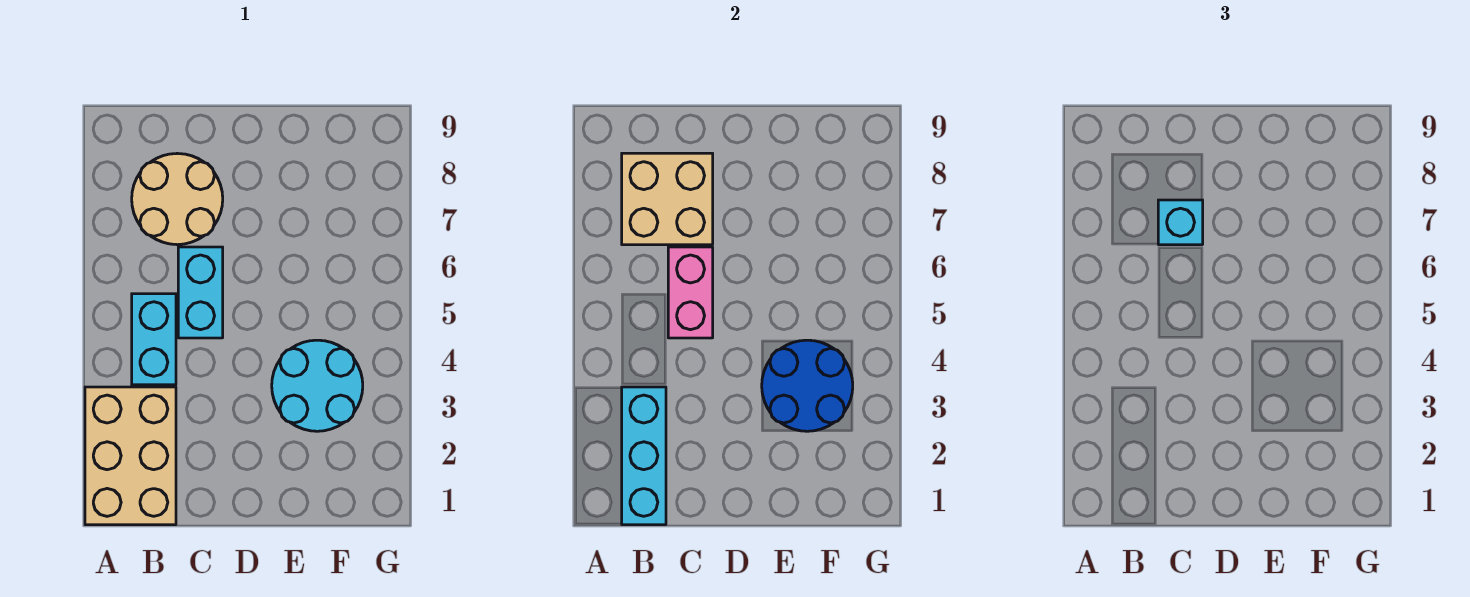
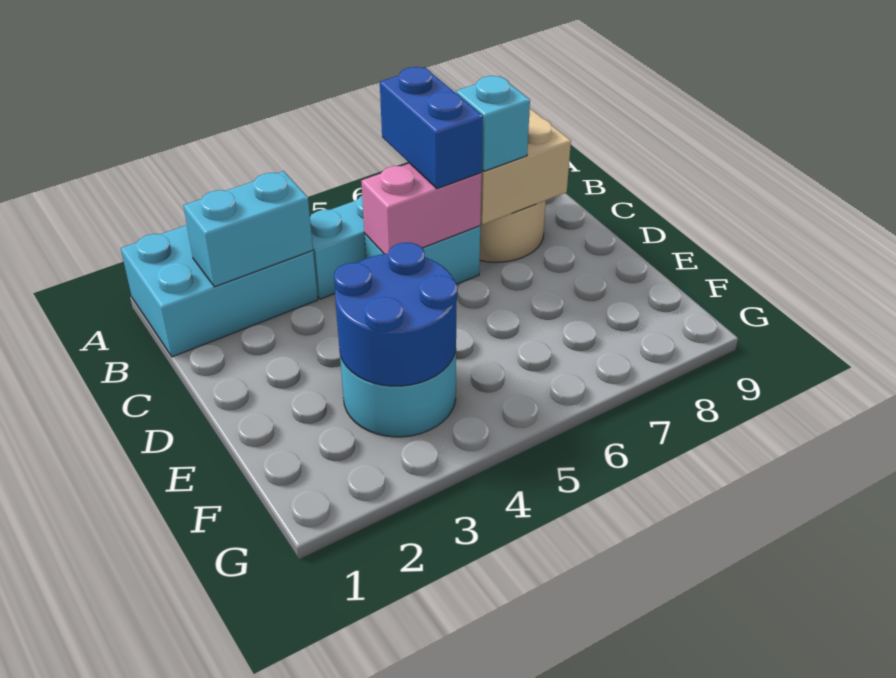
tan brick A1:B3 level 1 -> cyan brick A1:B3 level 1
cyan brick B1:B3 level 2 -> cyan brick B2:B3 level 2
none -> blue brick B6:C6 level 3

